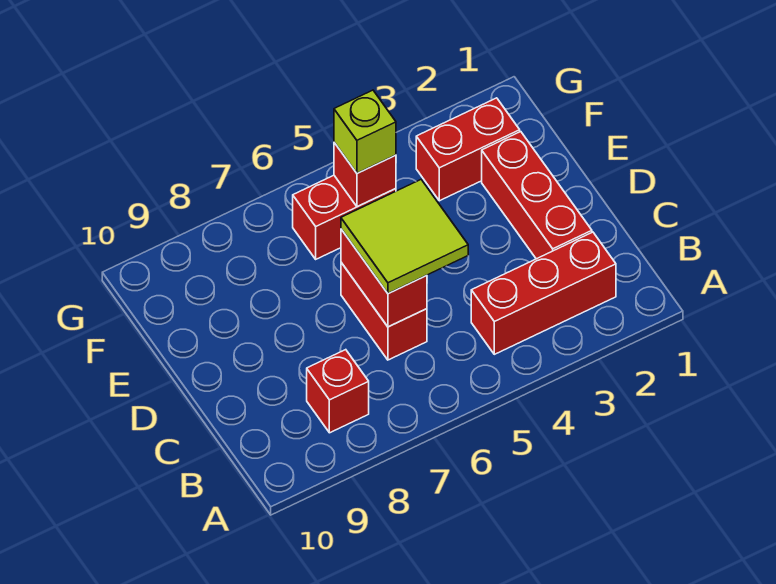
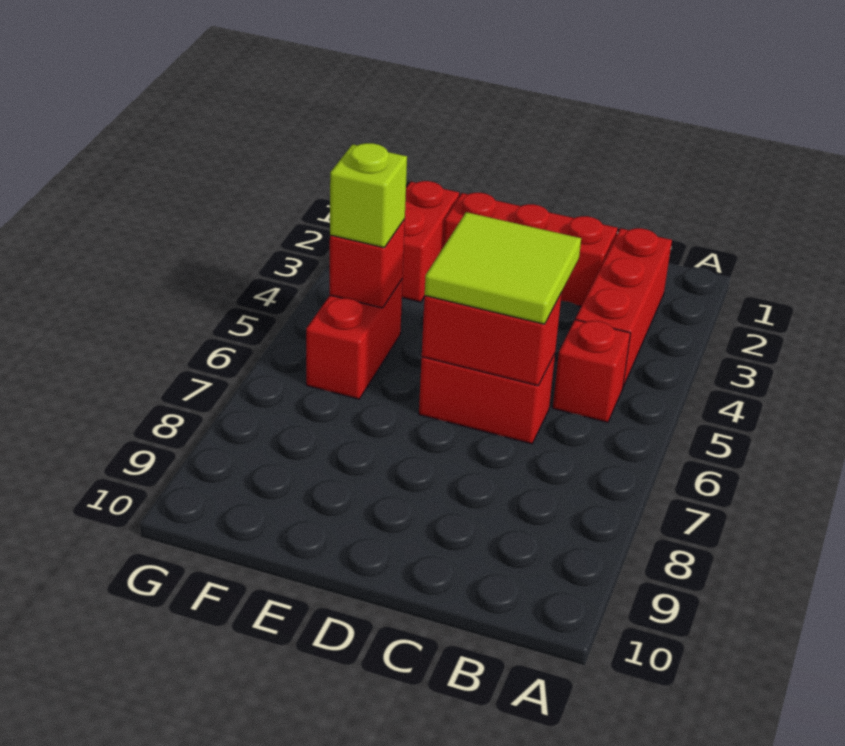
red brick B8 level 1 -> red brick B5 level 1

